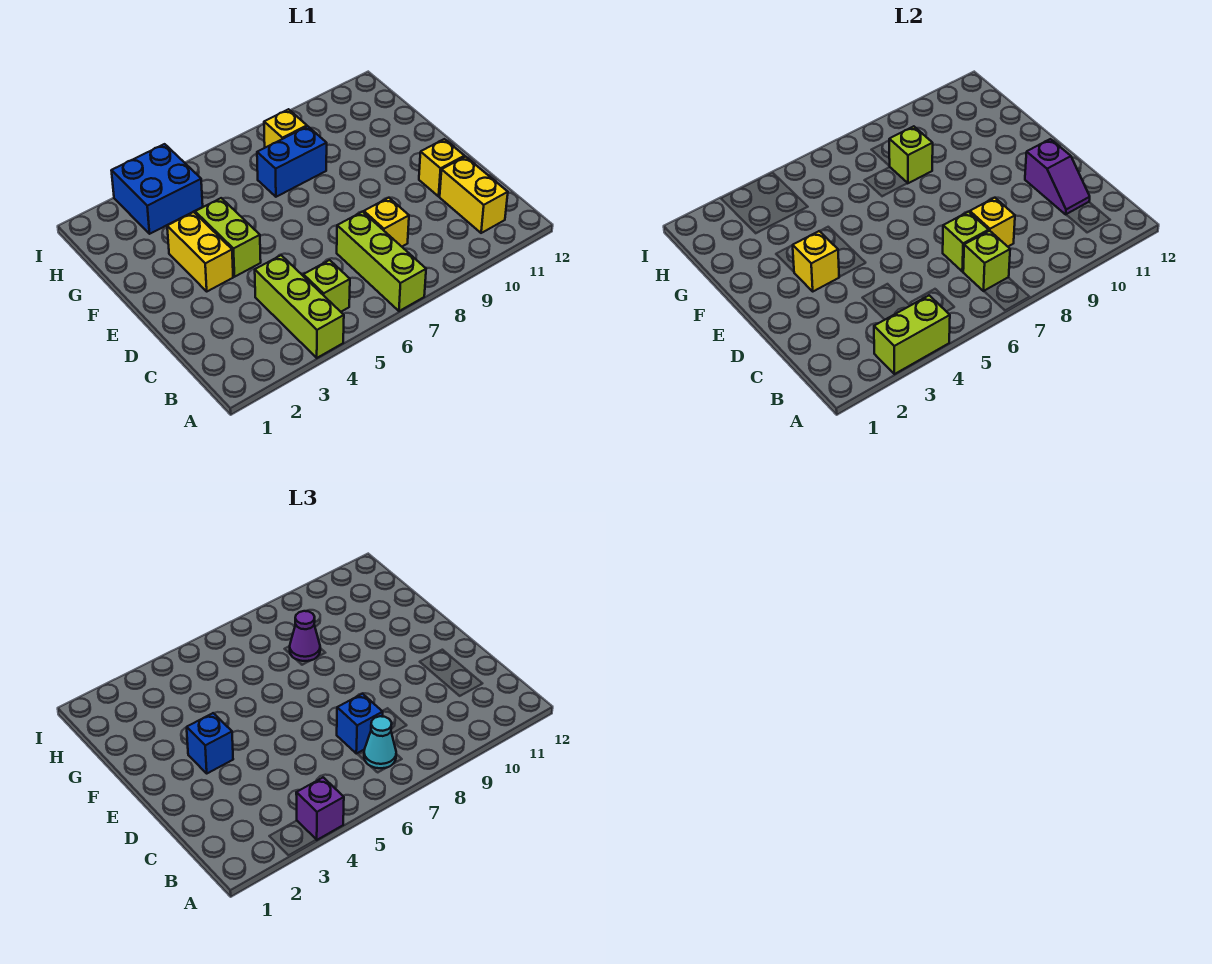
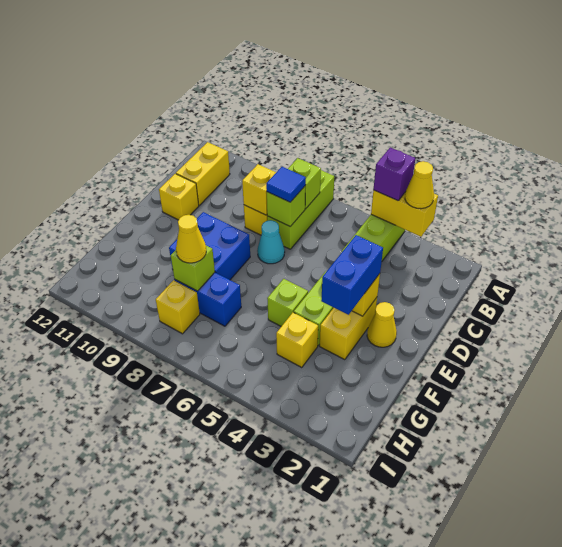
lime brick A3:A4 level 2 -> yellow brick A3:A4 level 2
none -> yellow cone A3 level 3
lime brick B5 level 1 -> lime brick F5 level 1
cyan cone B7 level 3 -> cyan cone D7 level 1
blue brick C7 level 3 -> blue tile C7 level 3
purple slope C11:D11 level 2 top D -> none
none -> yellow cone E2 level 1
blue brick E3 level 3 -> blue brick E3:F3 level 3
none -> yellow brick G4 level 1
purple cone G8 level 3 -> yellow cone G8 level 3
blue brick H3:I4 level 1 -> blue brick E8:F9 level 1

